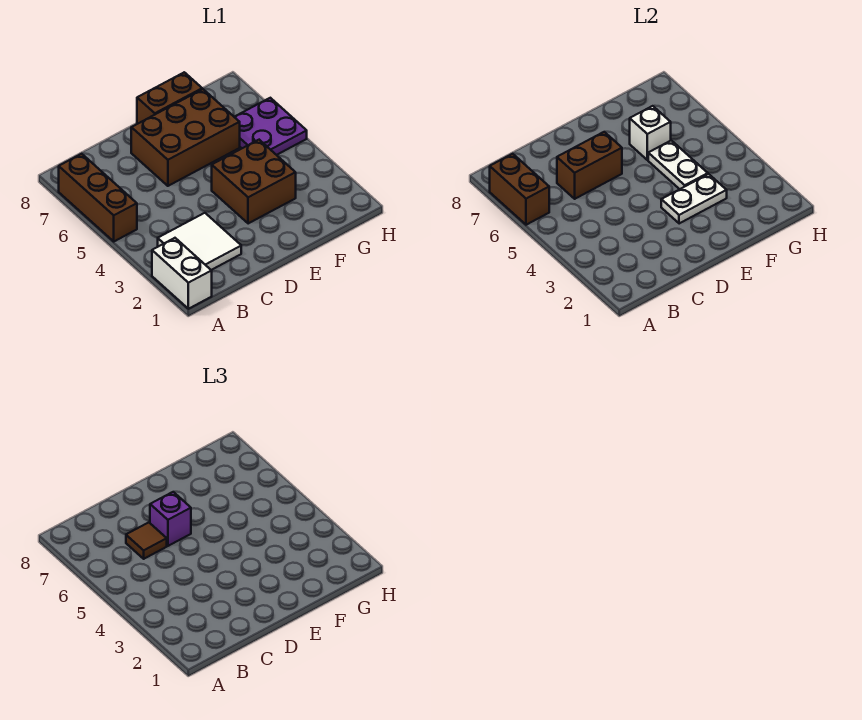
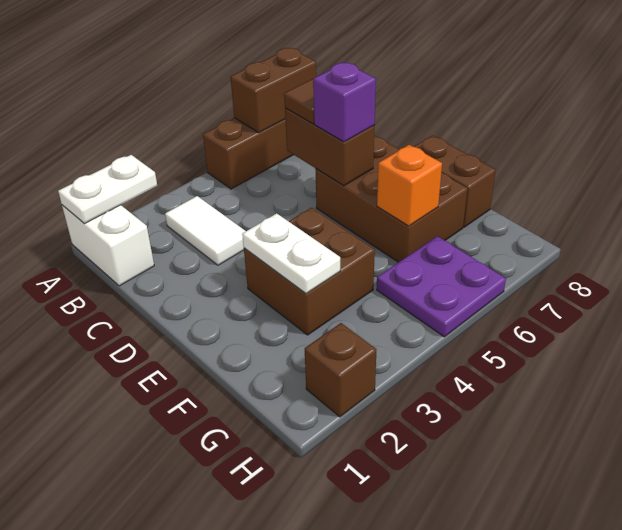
white brick A1:A2 level 1 -> white brick A1:B1 level 1
white tile B2:C3 level 1 -> white tile B3:C3 level 1
white plate F4:F5 level 2 -> white plate A1:A2 level 2
white brick F6 level 2 -> orange brick F6 level 2
none -> brown brick H2 level 1

